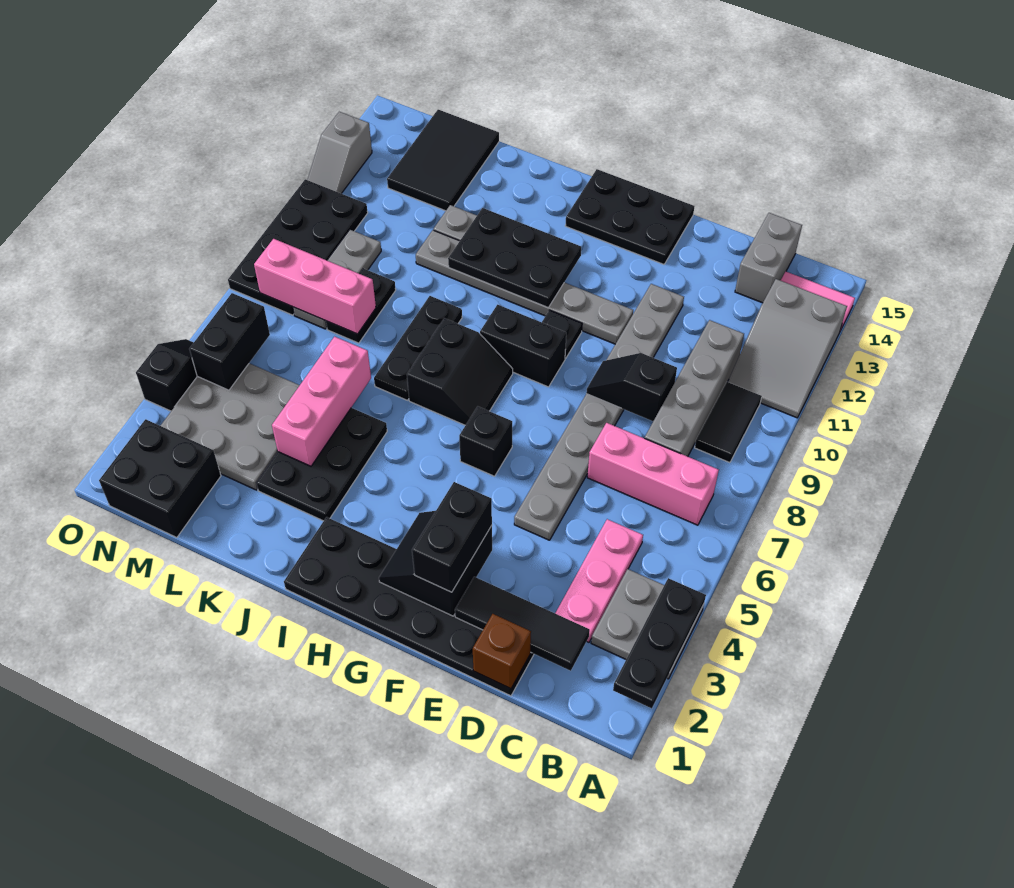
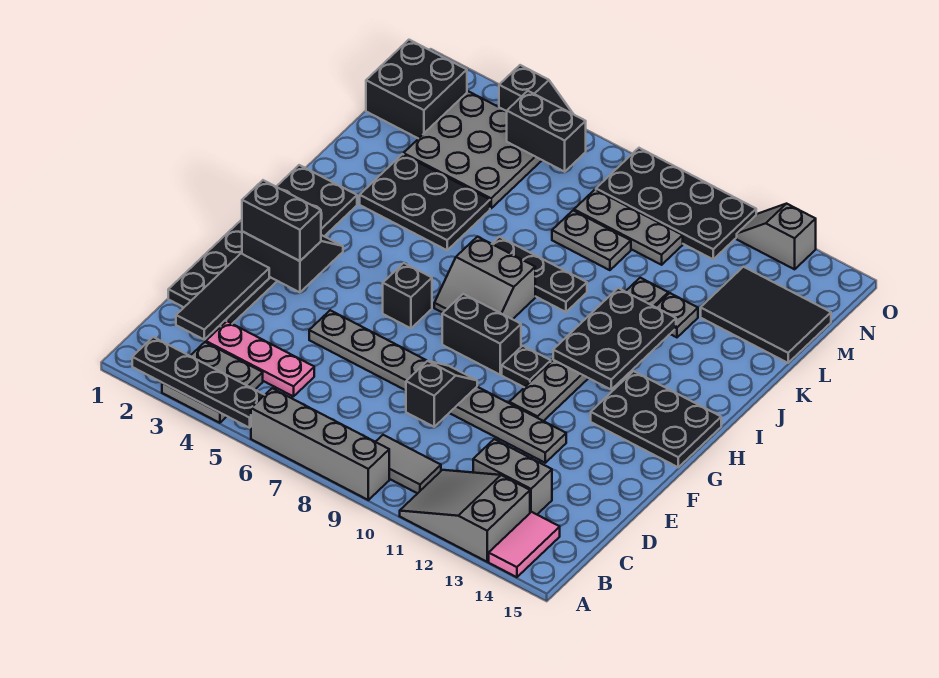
black plate A2:A4 level 2 -> black plate A2:A5 level 2
pink brick B7:D7 level 1 -> none
black tile B9:B10 level 1 -> grey tile B9:B10 level 1
grey brick C8:C11 level 1 -> grey brick A6:A9 level 1
grey brick C14:C15 level 1 -> grey brick C12:C13 level 1
brown brick D1 level 2 -> none
black plate F14:H15 level 1 -> black plate G13:H15 level 1
black brick G9:H9 level 1 -> black brick G8:G9 level 1
black slope H7:I8 level 1 top I -> grey slope H7:I8 level 1 top I
pink brick K4:K6 level 2 -> none
black plate L8:L9 level 1 -> grey plate L8:L9 level 1
pink brick L8:N8 level 2 -> none

